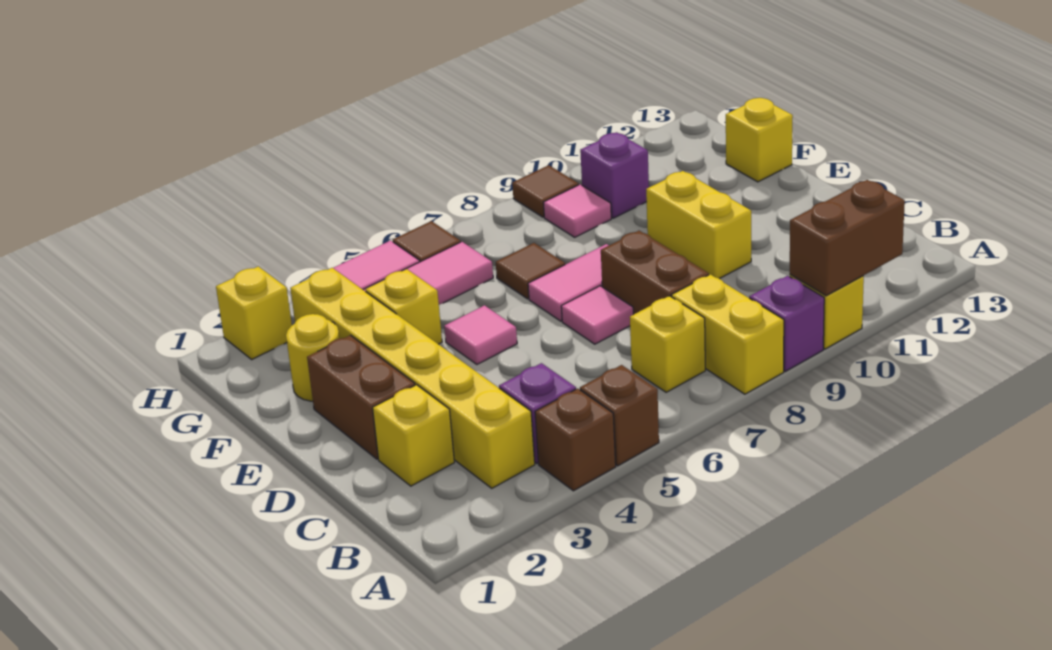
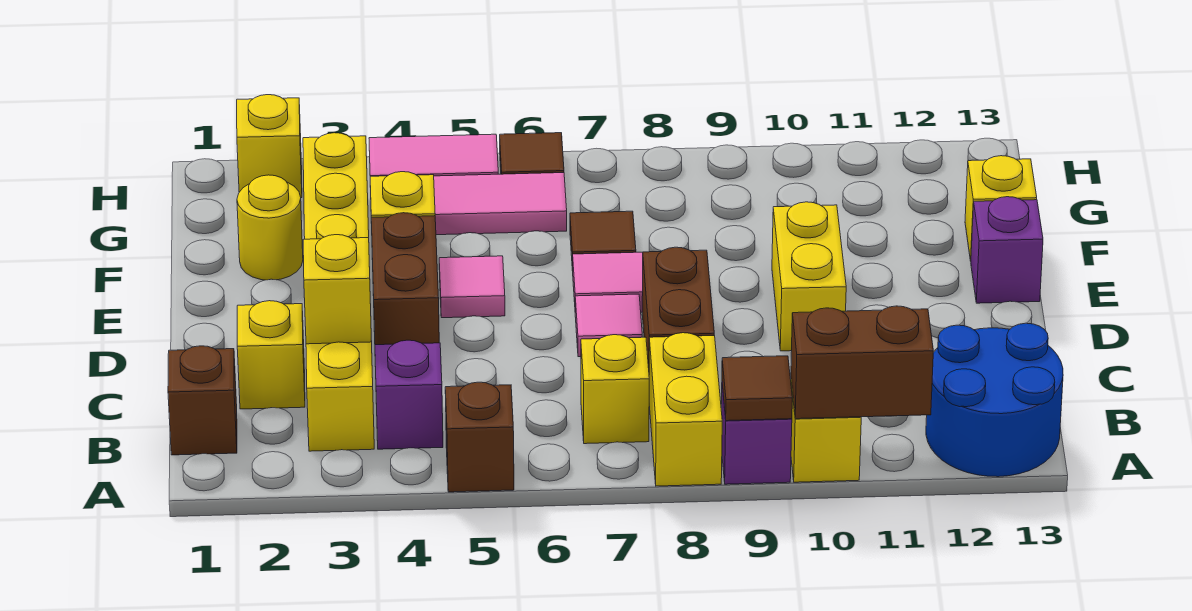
brown brick A4 level 1 -> brown brick B1 level 1
none -> blue round brick A12:B13 level 1
none -> yellow brick C3 level 2
brown brick D2:E2 level 1 -> brown brick D4:E4 level 1
pink tile G9 level 1 -> none
purple brick G10 level 1 -> purple brick E13 level 1
brown tile H9 level 1 -> brown tile A9 level 2

